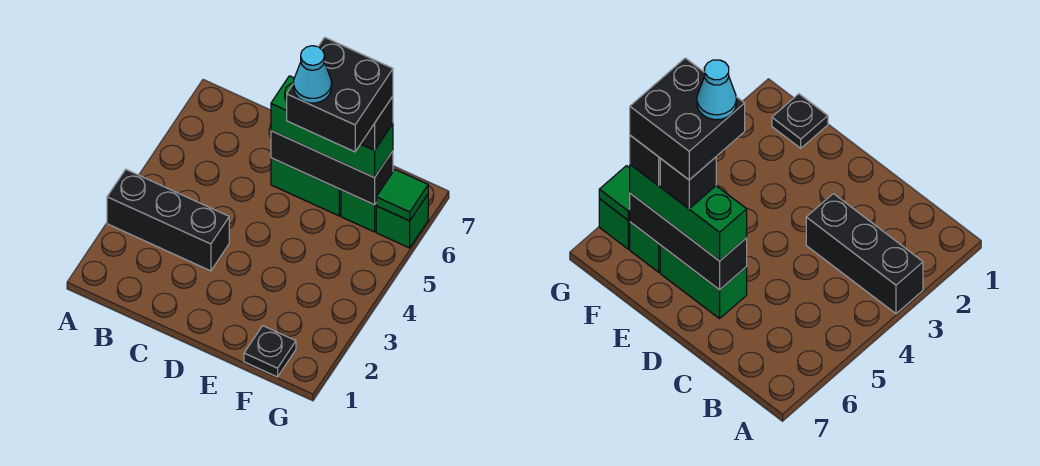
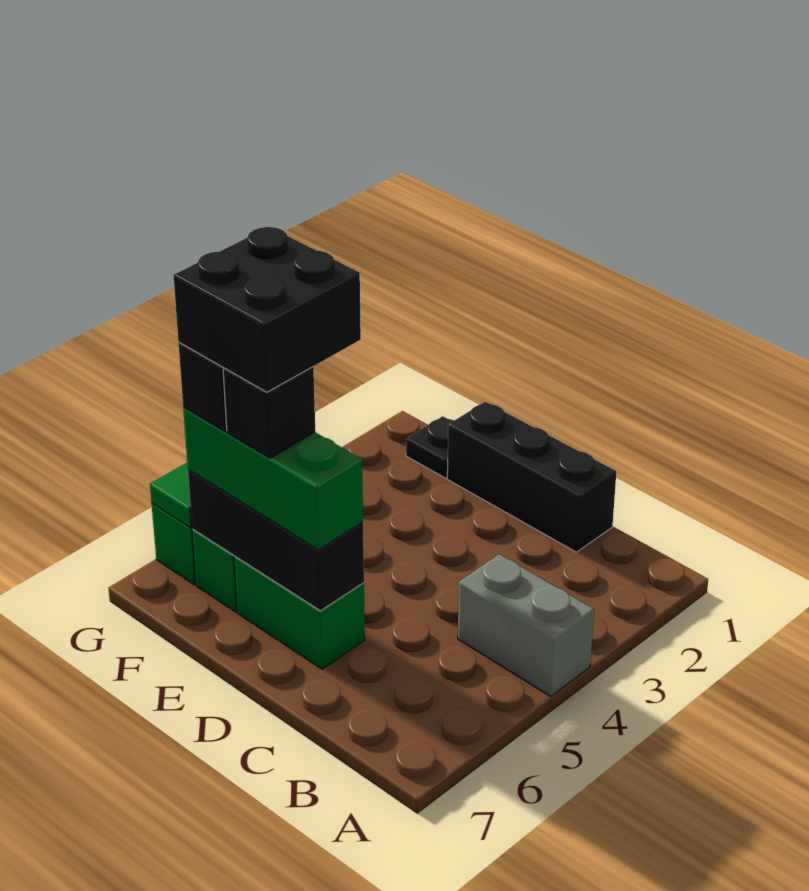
black brick A3:C3 level 1 -> black brick C1:E1 level 1
none -> grey brick A4:B4 level 1
cyan cone E5 level 6 -> none

